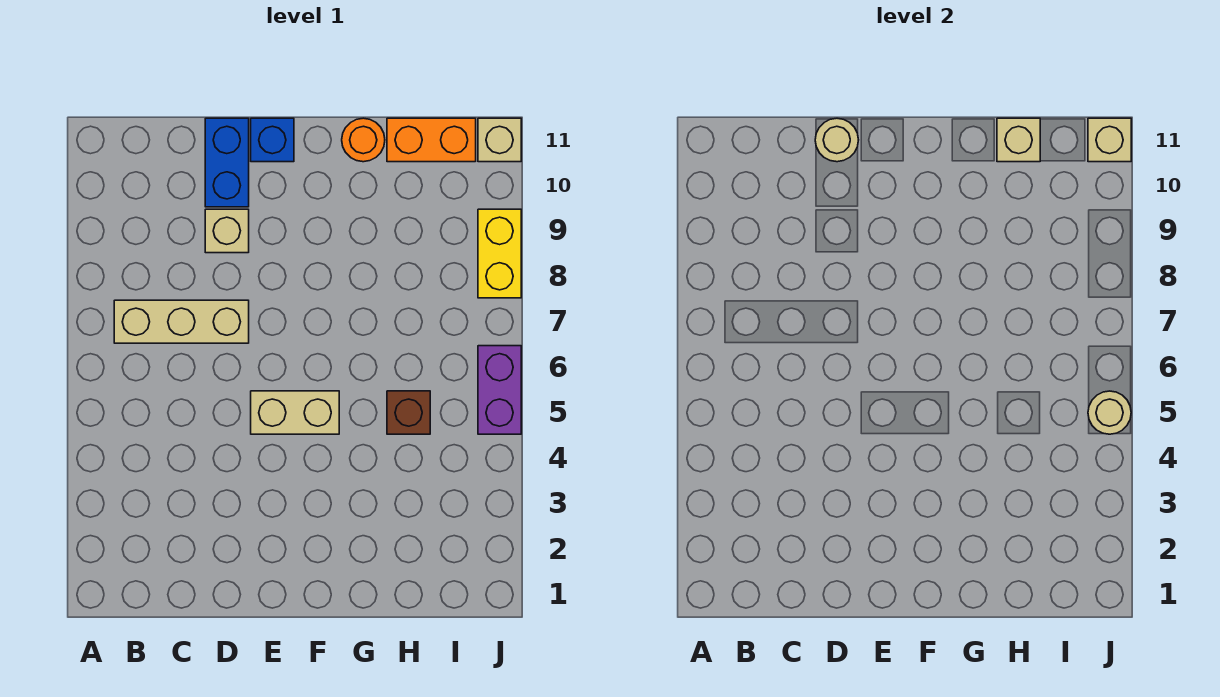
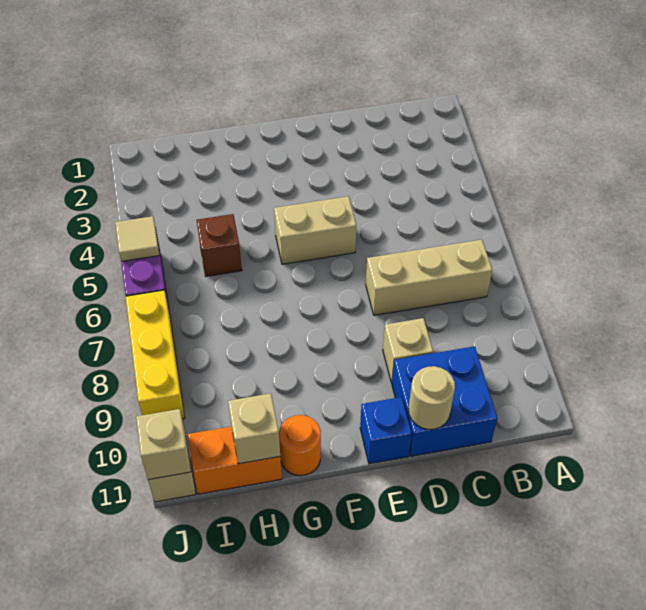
blue brick D10:D11 level 1 -> blue brick C10:D11 level 1
tan round brick J5 level 2 -> tan tile J5 level 2
yellow brick J8:J9 level 1 -> yellow brick J7:J9 level 1

